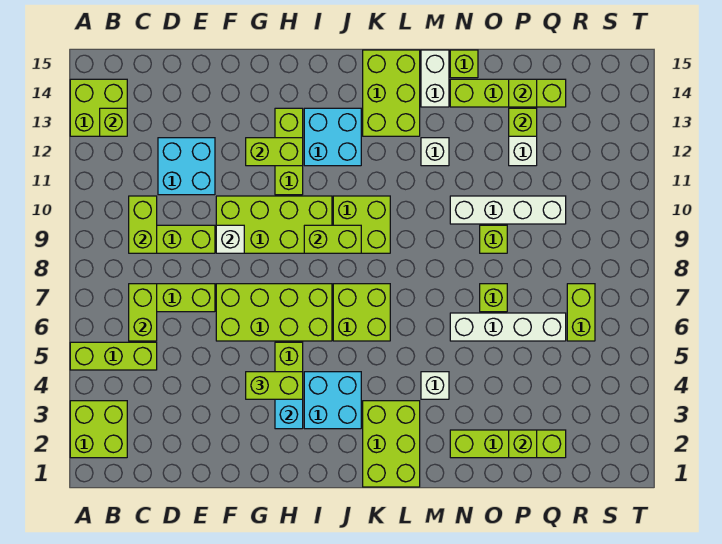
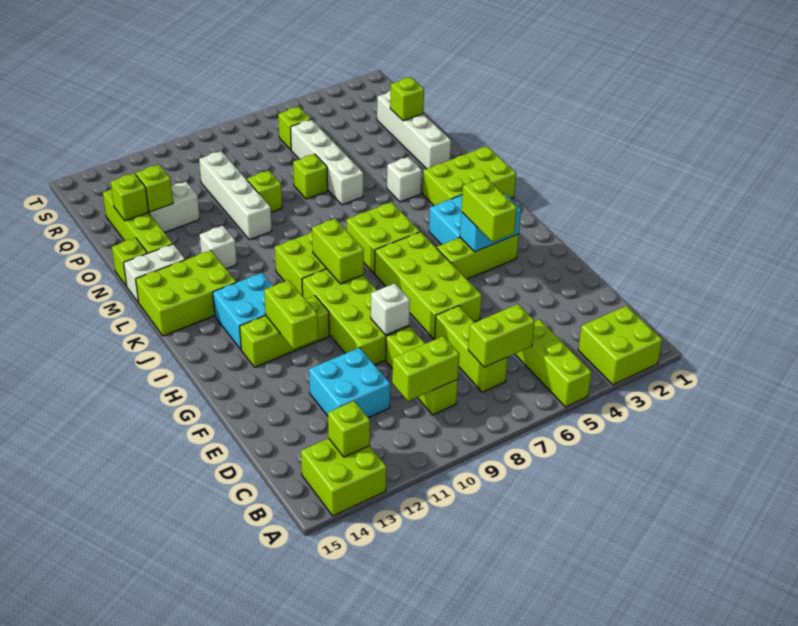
lime brick N2:Q2 level 1 -> white brick N2:Q2 level 1
lime brick R6:R7 level 1 -> lime brick R6 level 1

